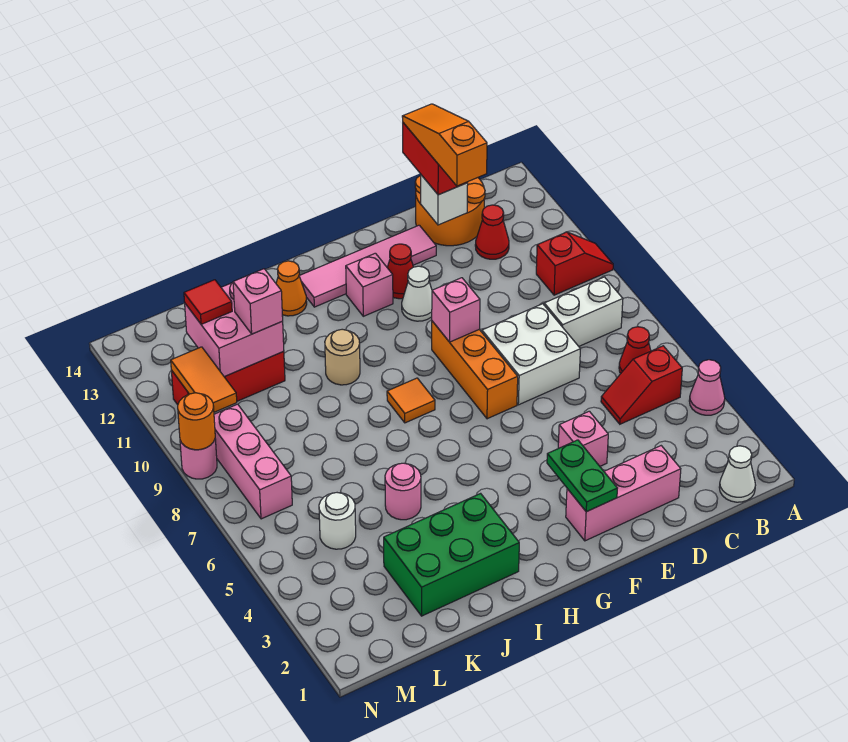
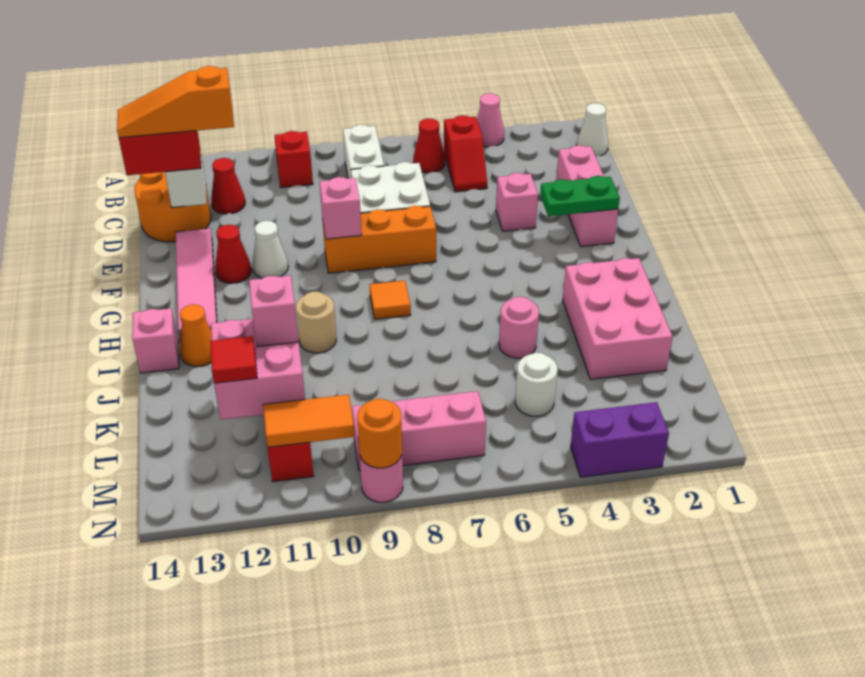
pink brick G12 level 1 -> pink brick I14 level 1
green brick I2:K3 level 1 -> pink brick I2:K3 level 1
none -> purple brick N3:N4 level 1

